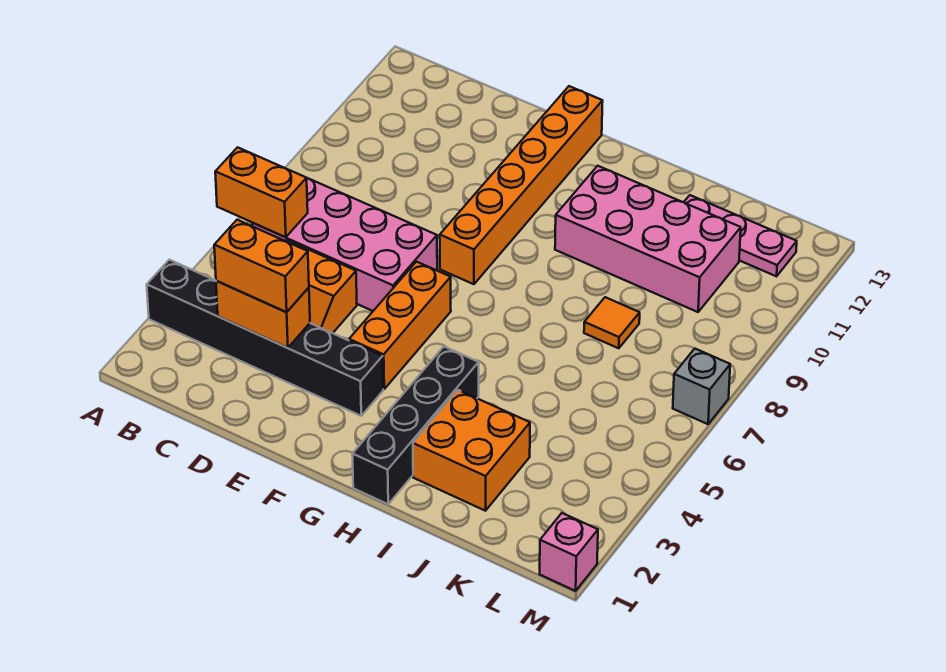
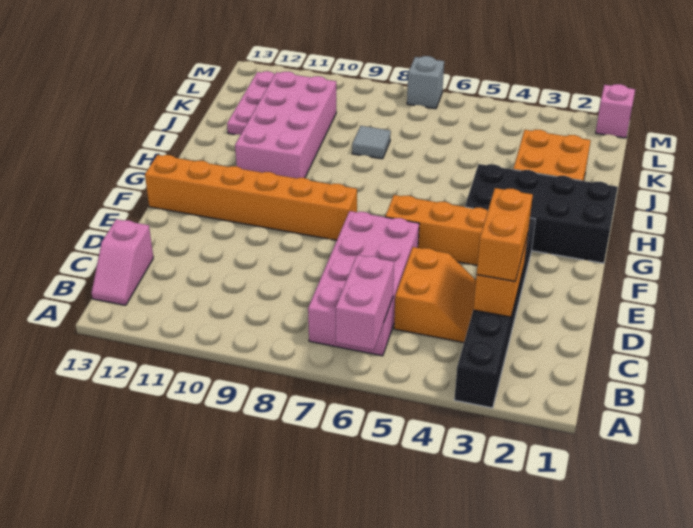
orange brick A6:B6 level 2 -> pink brick A6:B6 level 2
none -> pink slope B13:C13 level 1 top C
black brick H1:H4 level 1 -> black brick G1:H4 level 1
orange tile J8 level 1 -> grey tile J8 level 1

